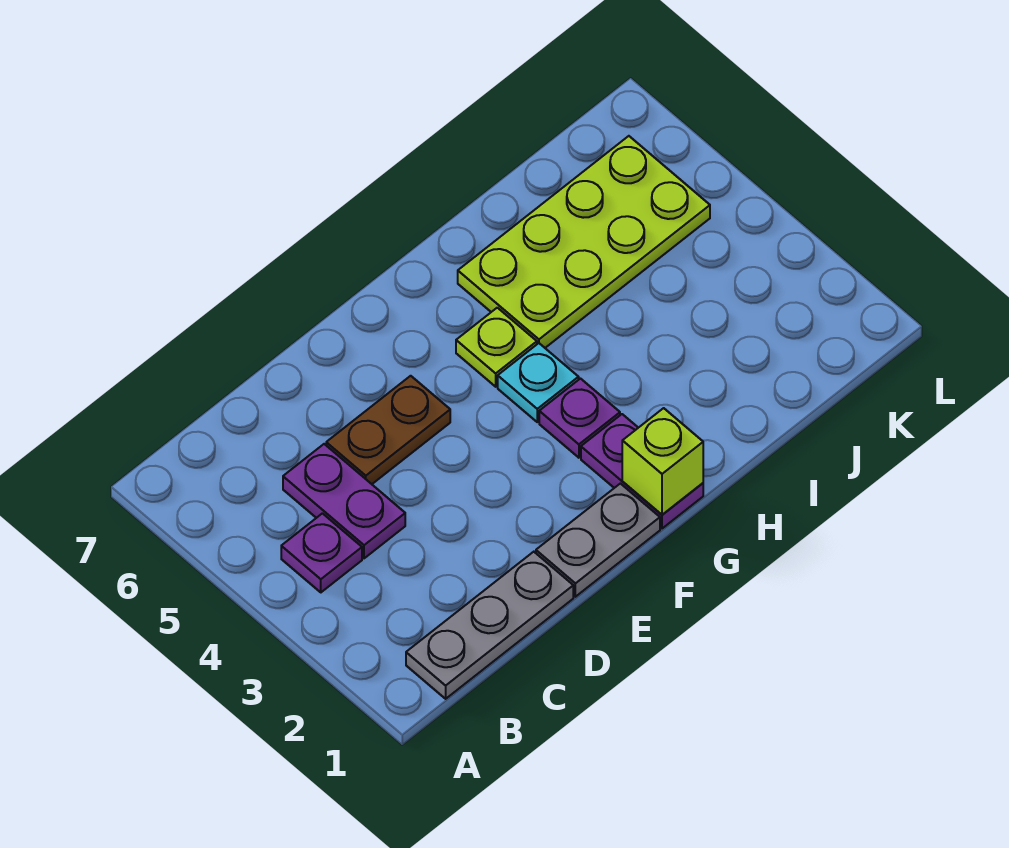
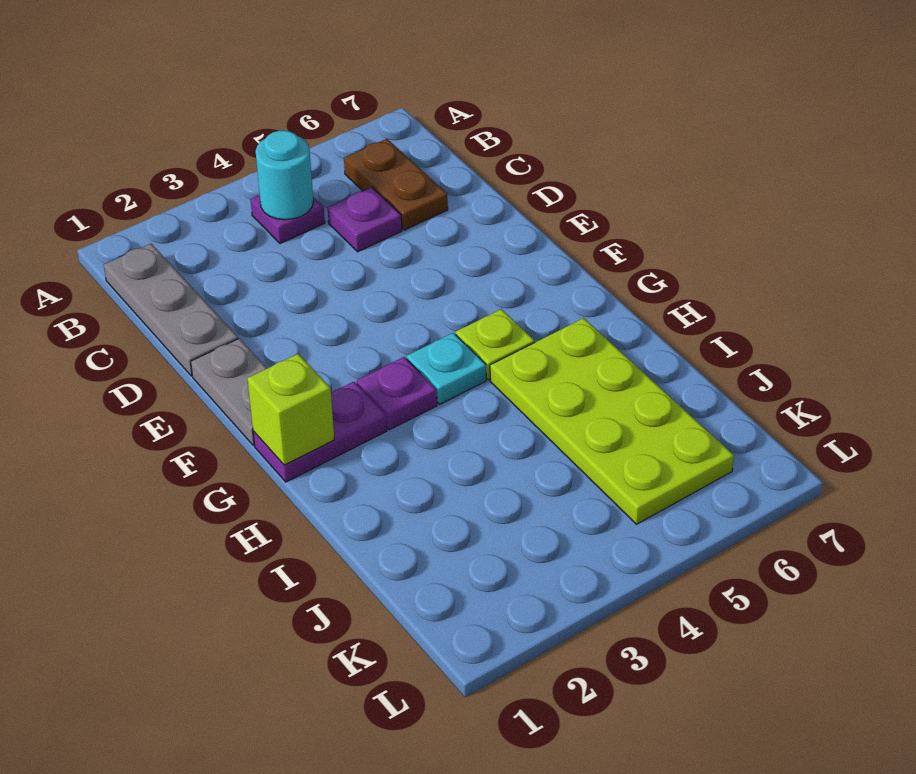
none -> cyan round brick B4 level 2
purple plate C4:C5 level 1 -> purple plate C5 level 1
brown plate D5:E5 level 1 -> brown plate B6:C6 level 1

